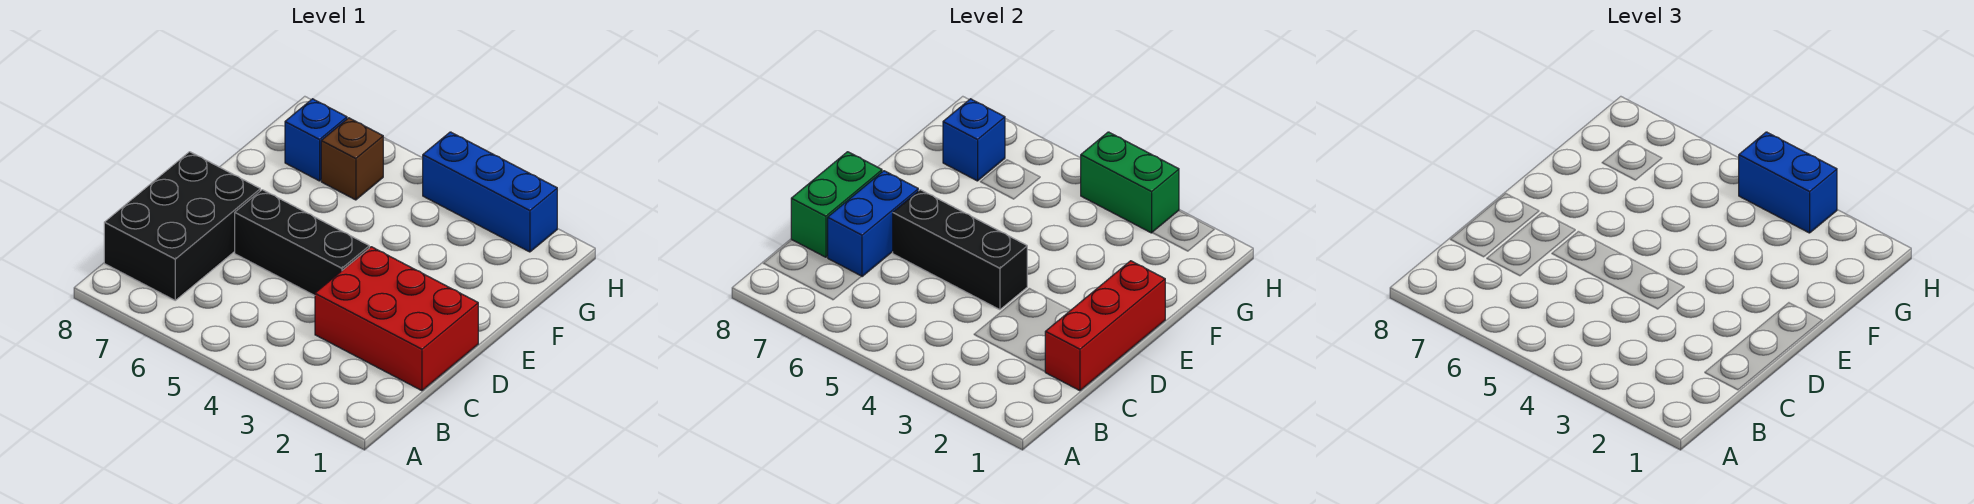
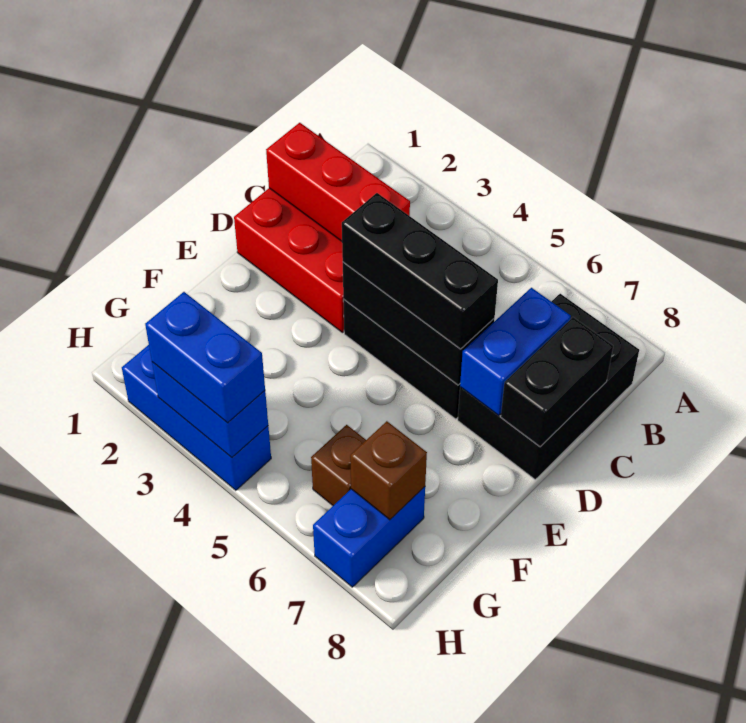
red brick C1:E1 level 2 -> red brick C1:C3 level 2
green brick C8:D8 level 2 -> black brick C8:D8 level 2
none -> black brick D4:D6 level 3
blue brick G7 level 1 -> blue brick G7:H7 level 1
blue brick G7 level 2 -> brown brick G7 level 2
green brick H3:H4 level 2 -> blue brick H3:H4 level 2

